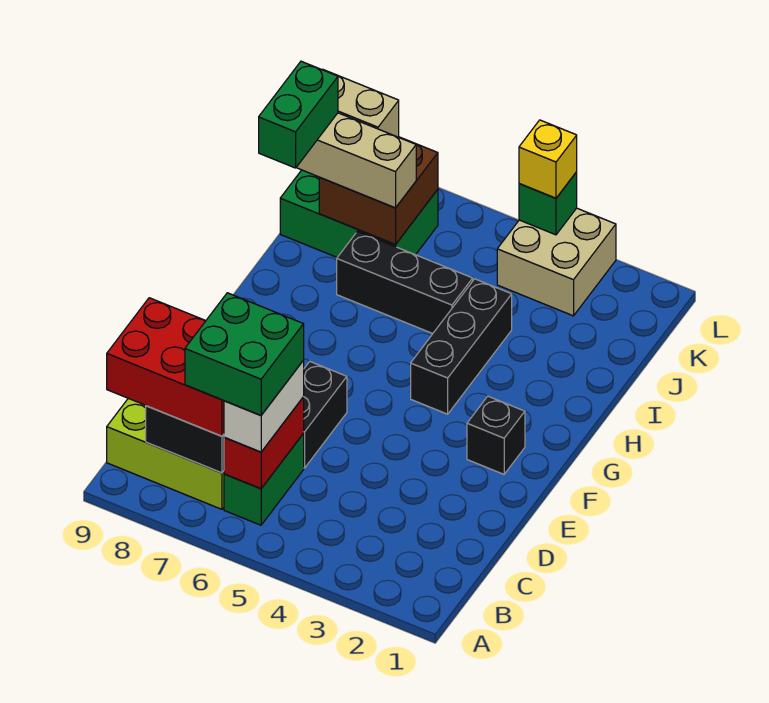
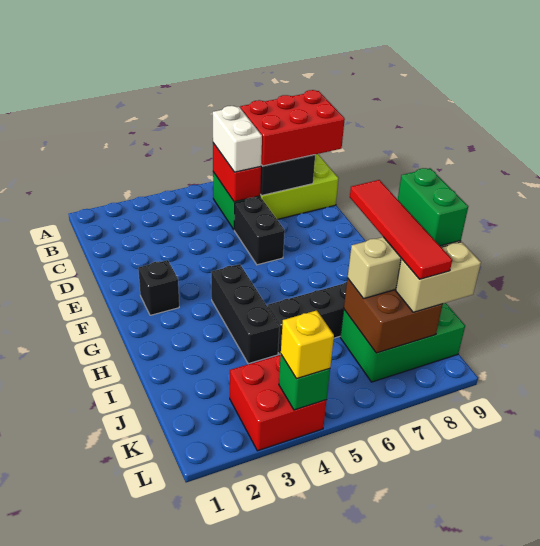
green brick B6:C7 level 4 -> none
none -> red tile H8:K8 level 4
tan brick K3:L4 level 1 -> red brick K3:L4 level 1

